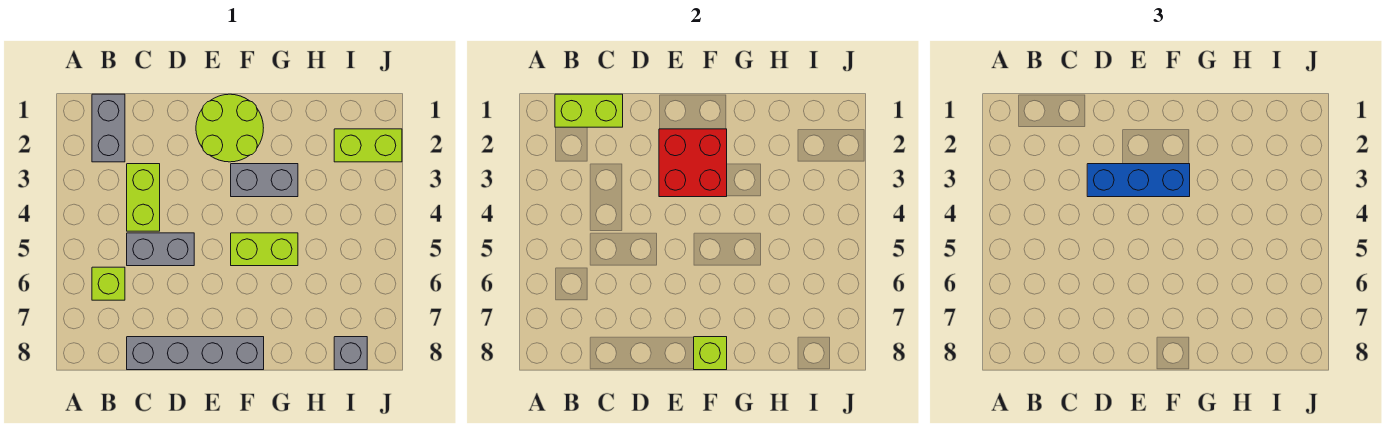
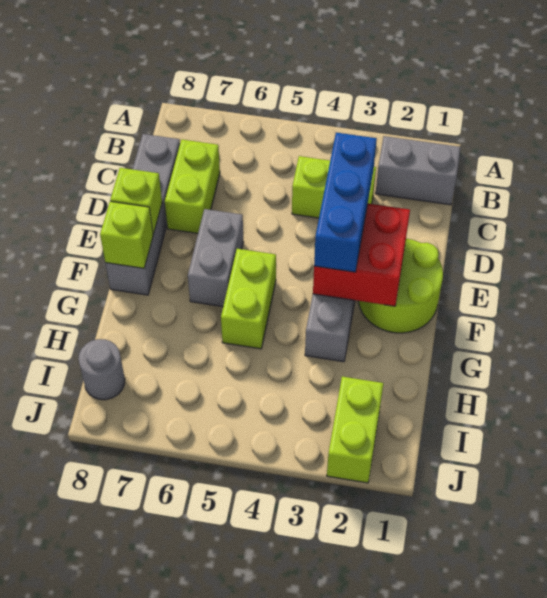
lime brick B1:C1 level 2 -> lime brick C7:D7 level 1
lime brick B6 level 1 -> lime brick E8 level 2
grey brick C5:D5 level 1 -> grey brick E6:F6 level 1
grey brick I8 level 1 -> grey round brick I8 level 1

